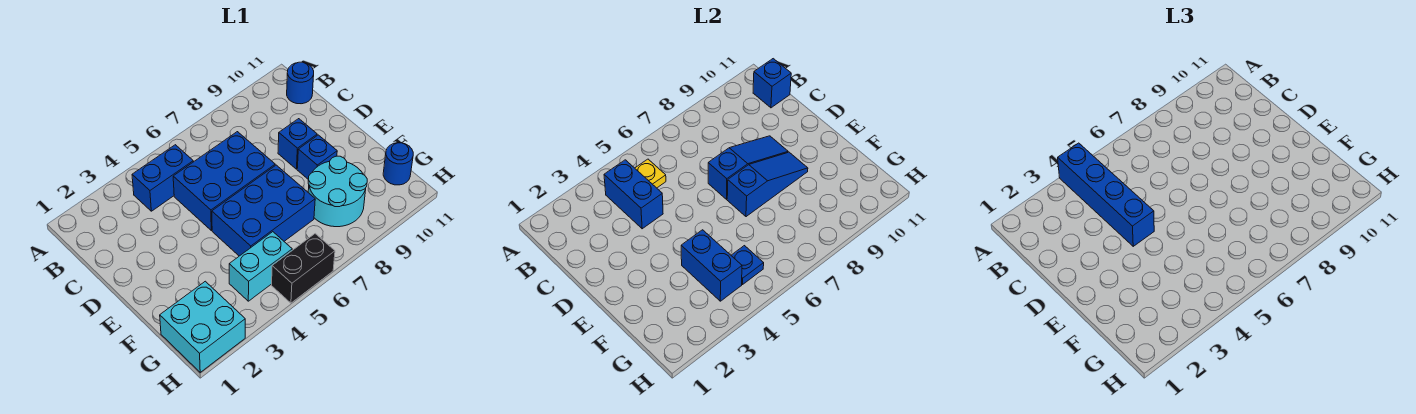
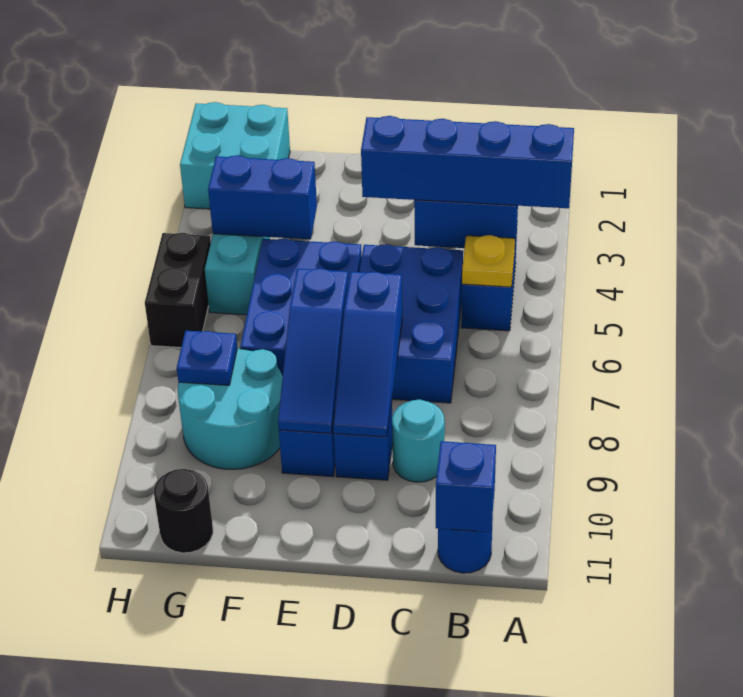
none -> cyan round brick C9 level 1
blue plate G5 level 2 -> blue plate G8 level 2
blue round brick G11 level 1 -> black round brick G11 level 1

